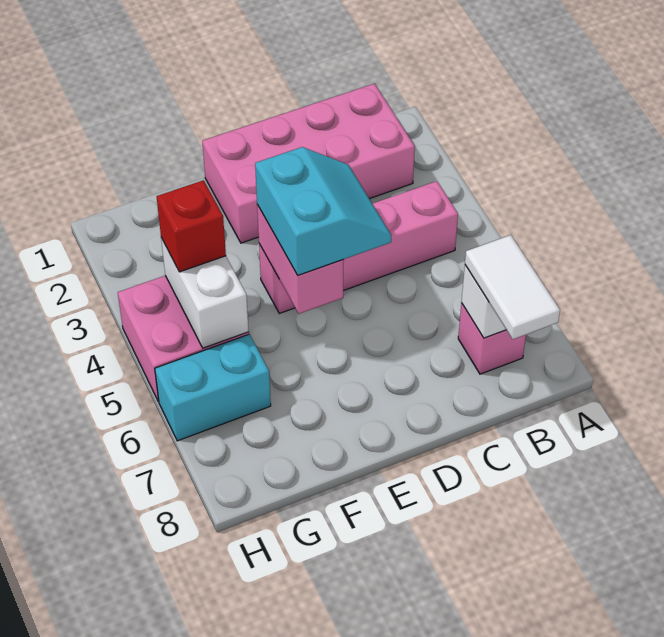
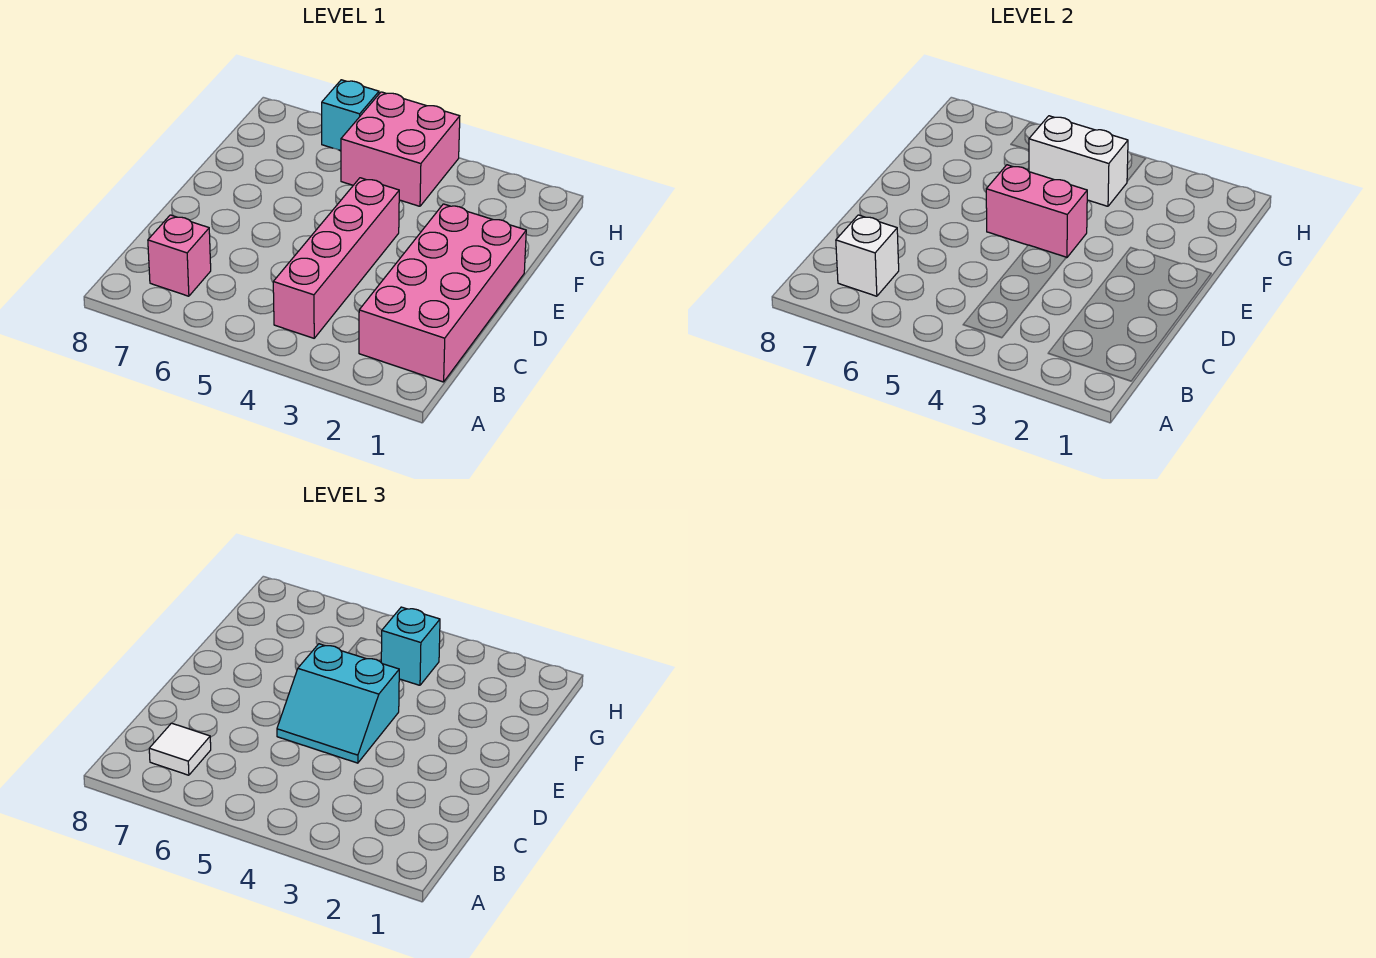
white tile B7:B8 level 3 -> white tile B7 level 3
red brick G4 level 3 -> cyan brick G4 level 3
cyan brick G6:H6 level 1 -> cyan brick H6 level 1

